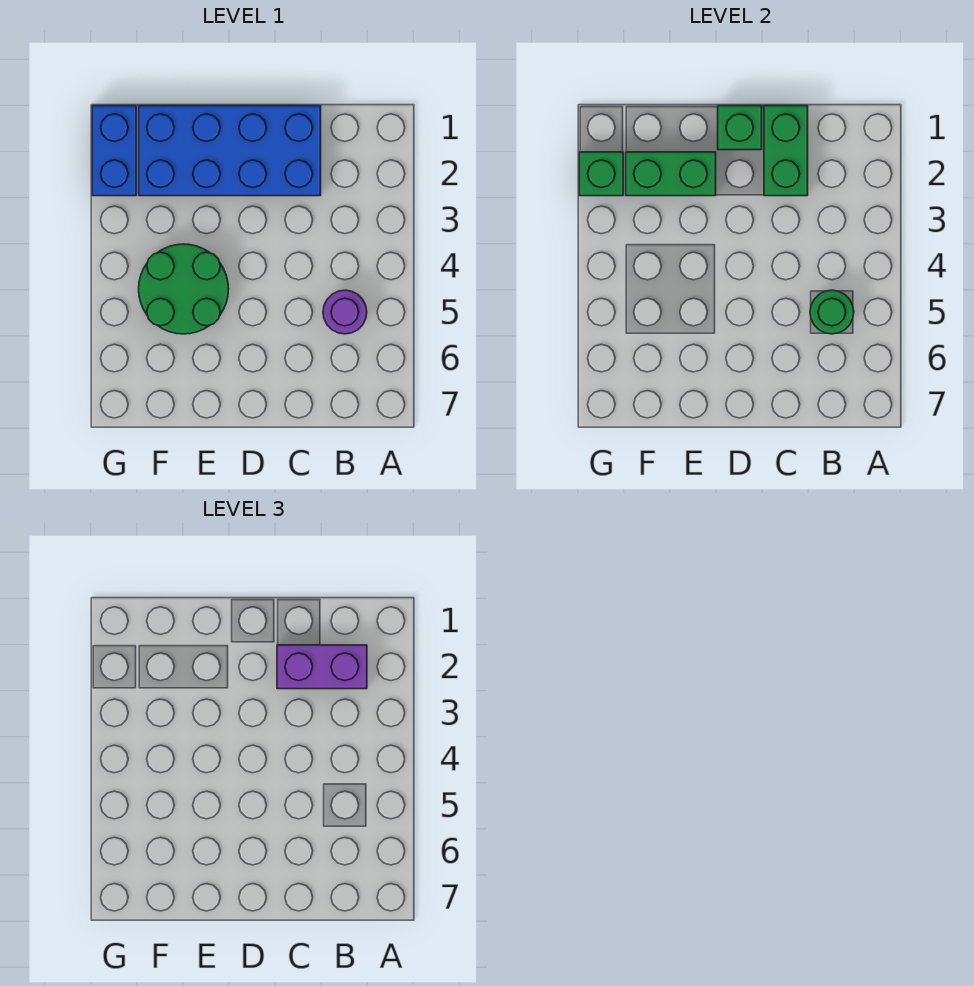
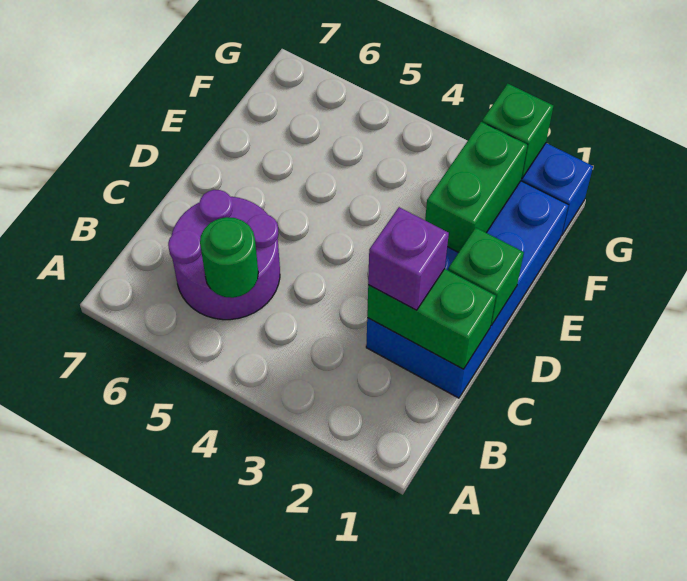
purple brick B2:C2 level 3 -> purple brick C2 level 3
purple round brick B5 level 1 -> purple round brick B5:C6 level 1
green round brick E4:F5 level 1 -> none

